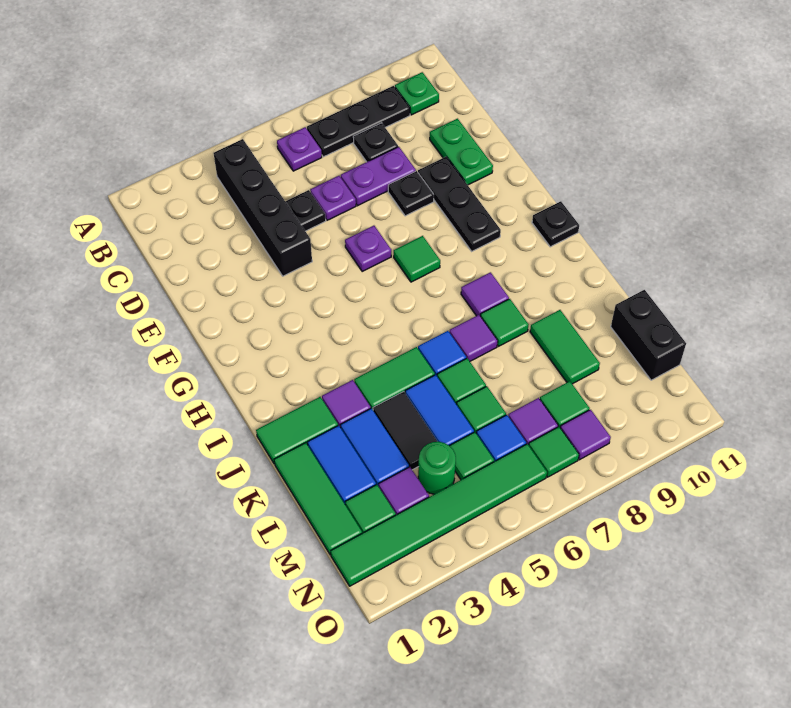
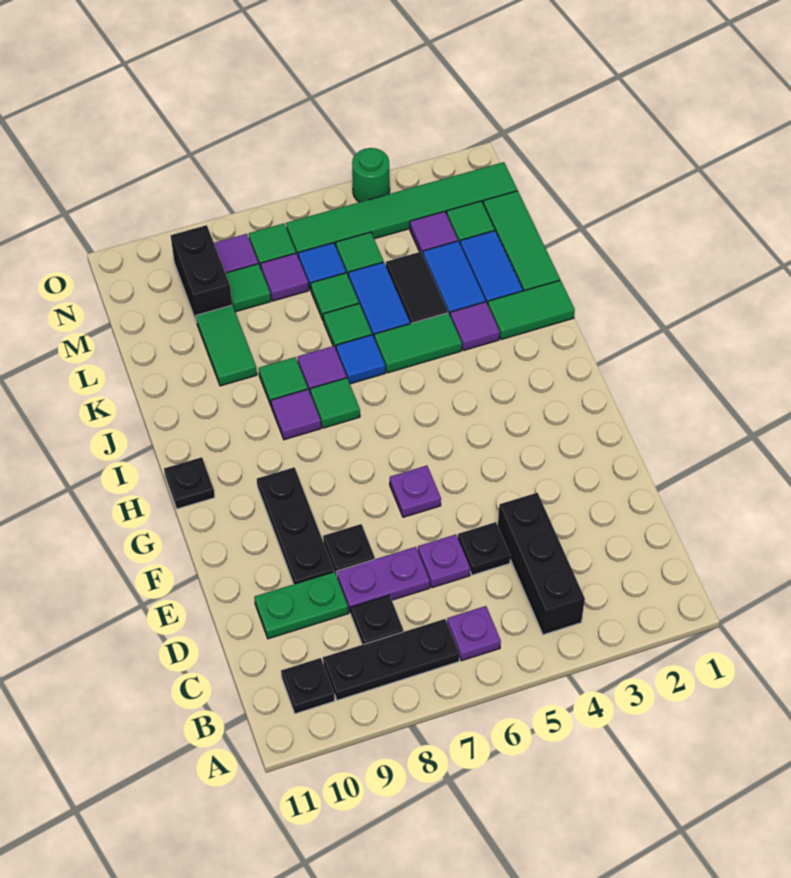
black brick B4:E4 level 1 -> black brick B4:D4 level 1
green plate B10 level 1 -> black plate B10 level 1
green plate D10:E10 level 1 -> green plate D9:D10 level 1
green tile G7 level 1 -> green tile I7 level 1
black brick L11:M11 level 1 -> black brick M9:N9 level 1
green round brick M4 level 1 -> green round brick O4 level 1

